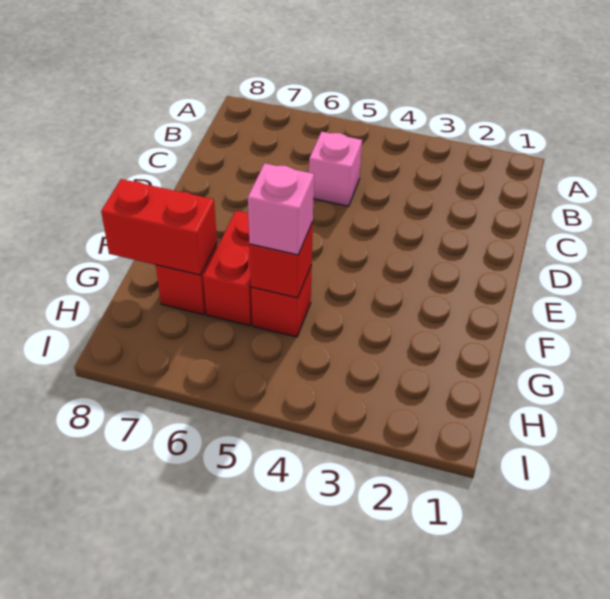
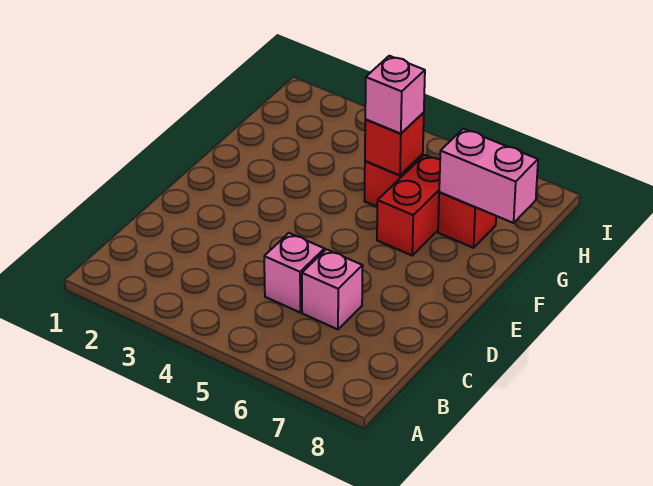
none -> pink brick C6 level 1
red brick G7:G8 level 2 -> pink brick G7:G8 level 2

